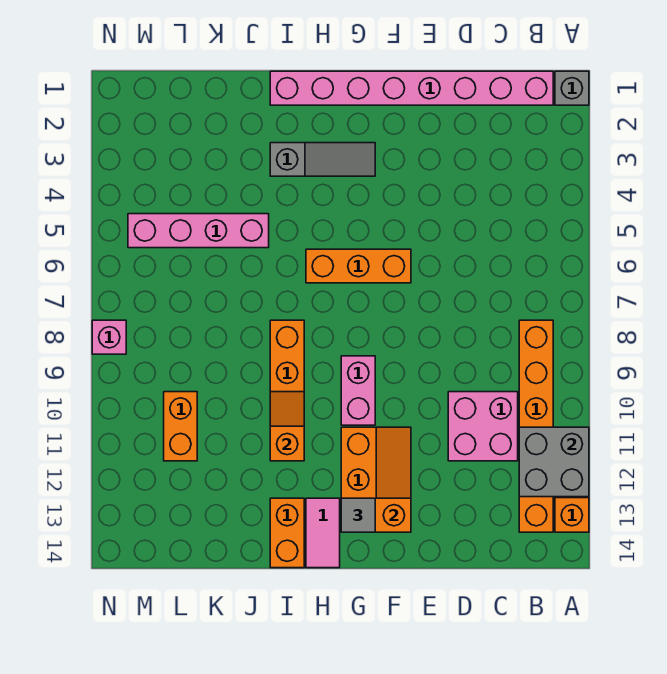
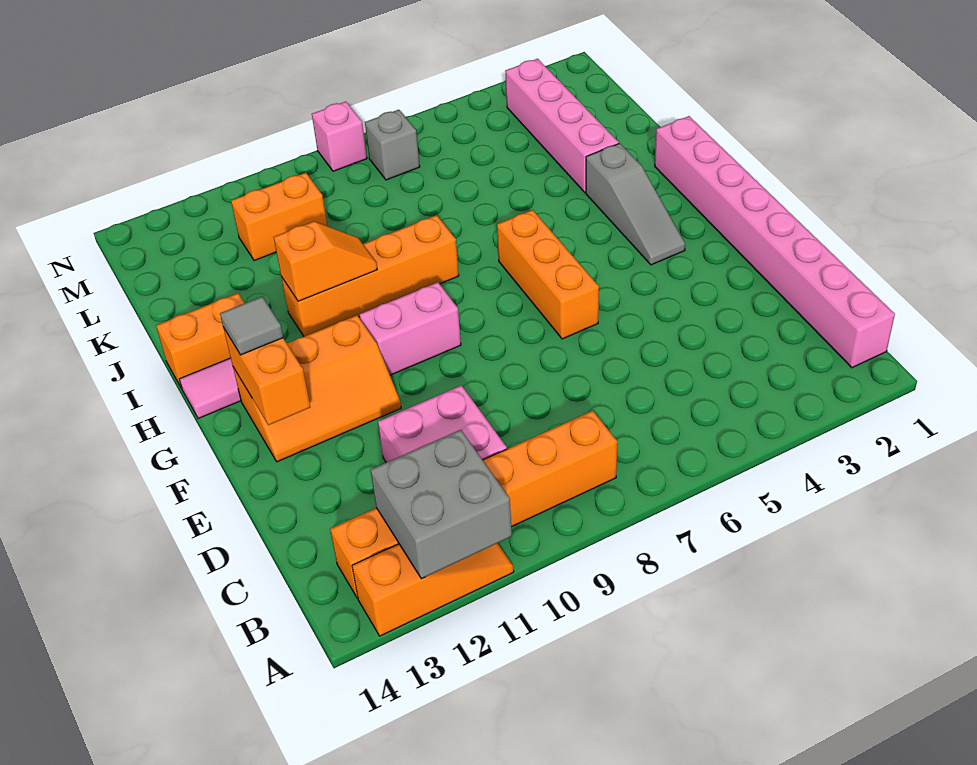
grey brick A1 level 1 -> grey brick M7 level 1
pink brick J5:M5 level 1 -> pink brick J3:M3 level 1

